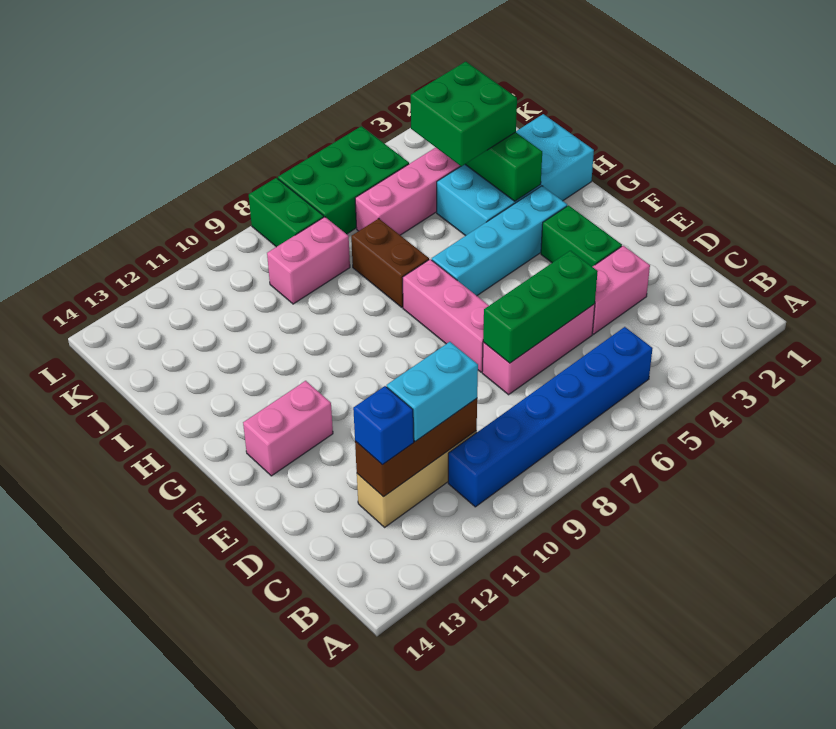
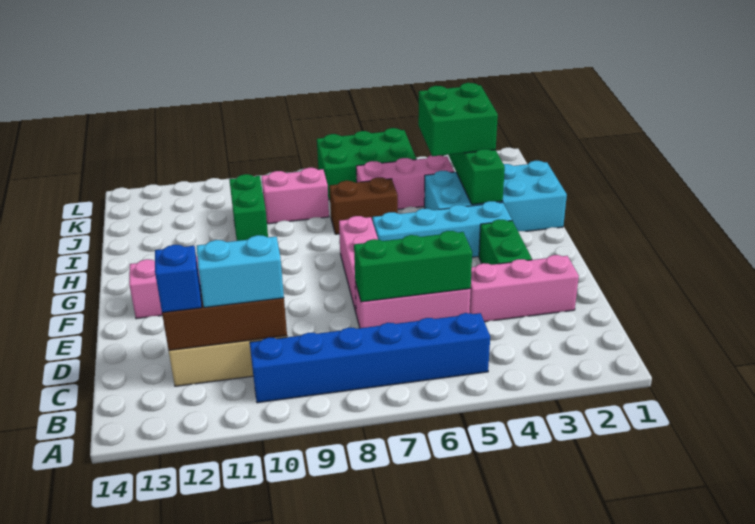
pink brick D3:D4 level 1 -> pink brick D2:D4 level 1
brown brick H7:I7 level 1 -> brown brick I6:I7 level 1
green brick K8:L8 level 1 -> green brick I10:J10 level 1

